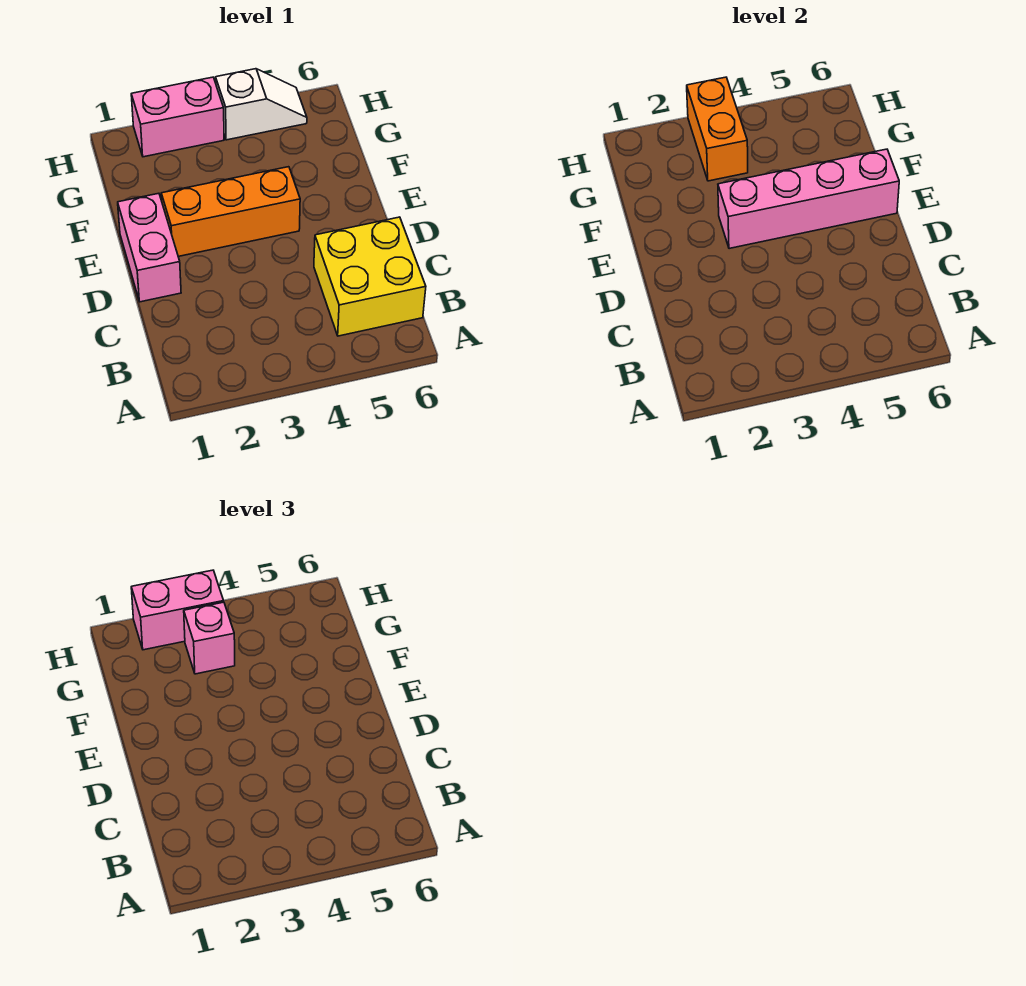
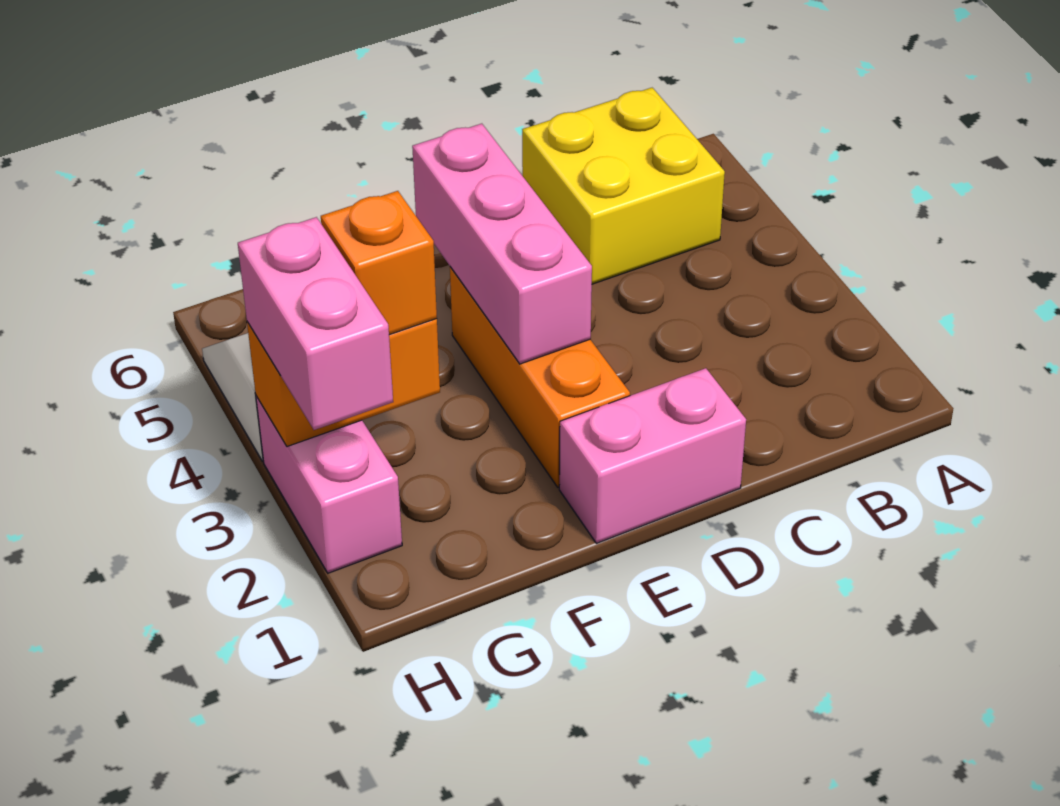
pink brick E3:E6 level 2 -> pink brick E3:E5 level 2
pink brick G3 level 3 -> orange brick G3 level 3

